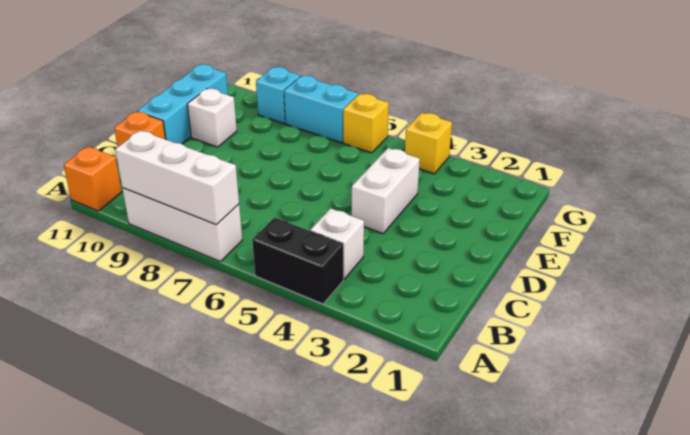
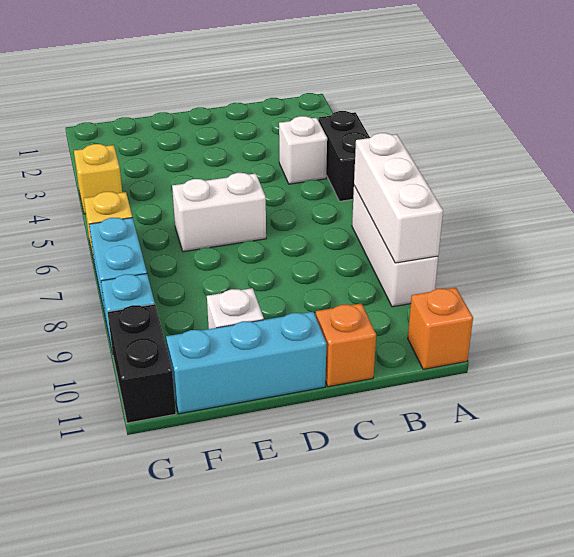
white brick D4:E4 level 1 -> white brick D6:E6 level 1
none -> black brick G10:G11 level 1

